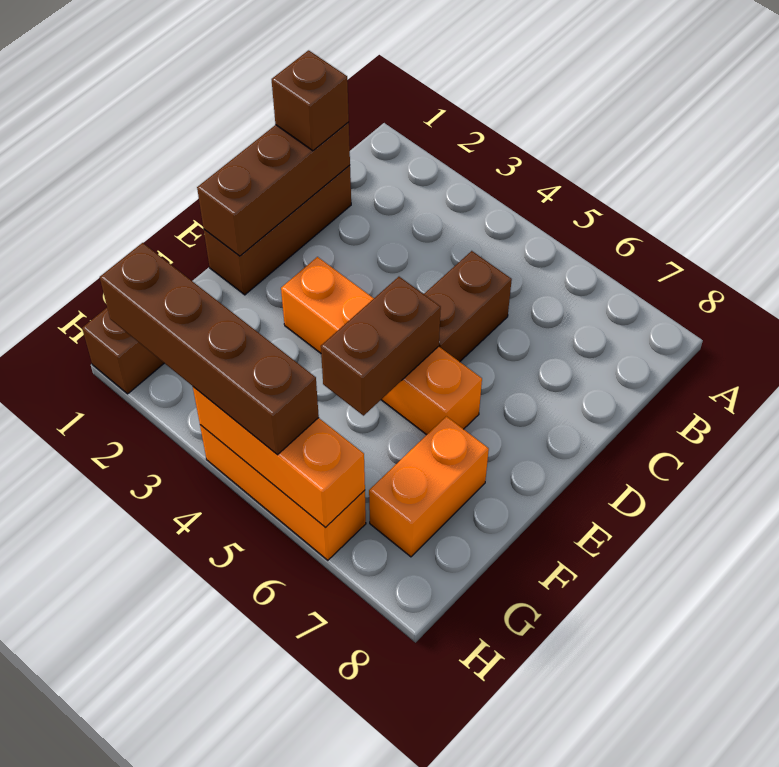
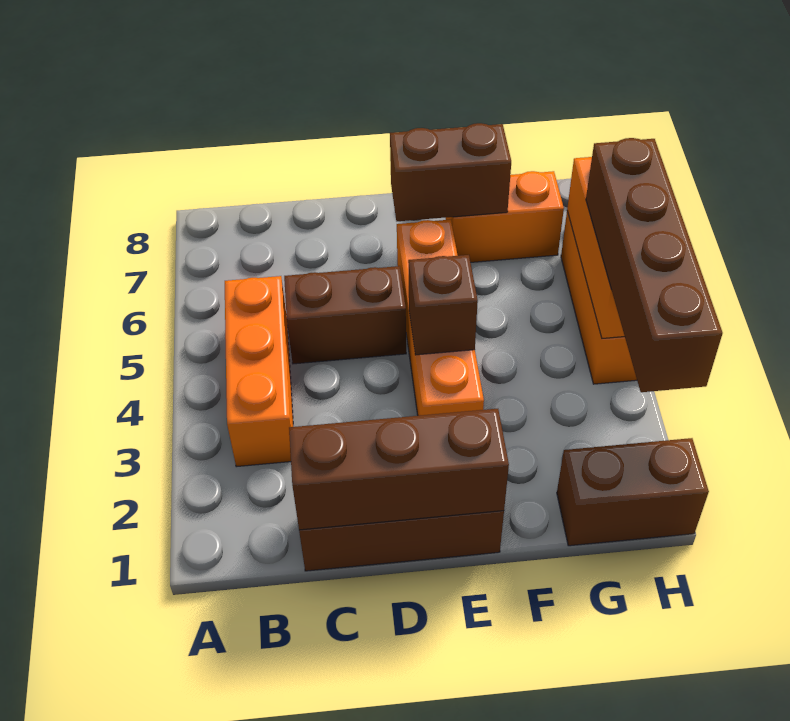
none -> orange brick B3:B5 level 1
brown brick C1 level 3 -> brown brick E4 level 2
brown brick E5:F5 level 2 -> brown brick E7:F7 level 2

